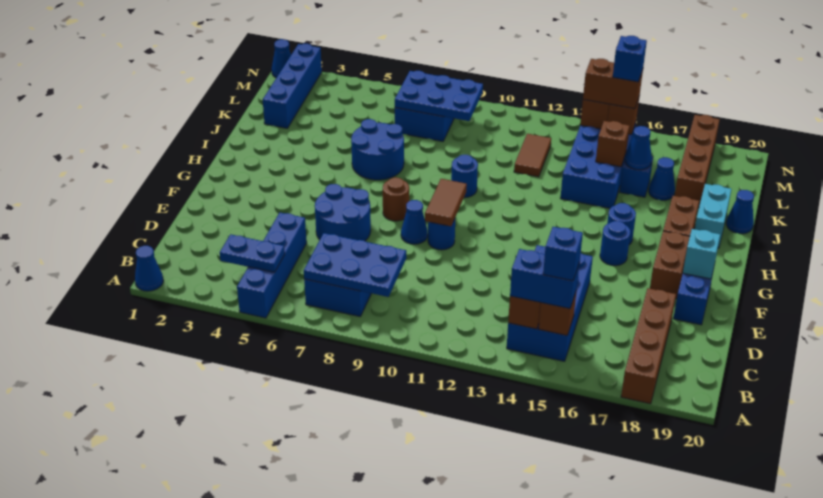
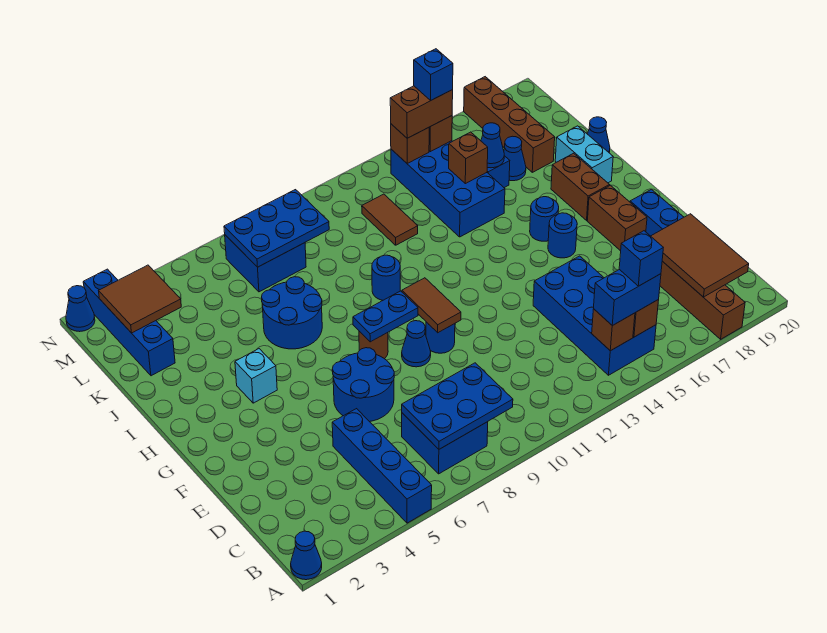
blue plate B4:B5 level 2 -> blue plate G8:G9 level 2
none -> brown tile B18:D19 level 2
cyan brick F19 level 2 -> cyan brick H4 level 1
none -> brown tile L2:M3 level 2

